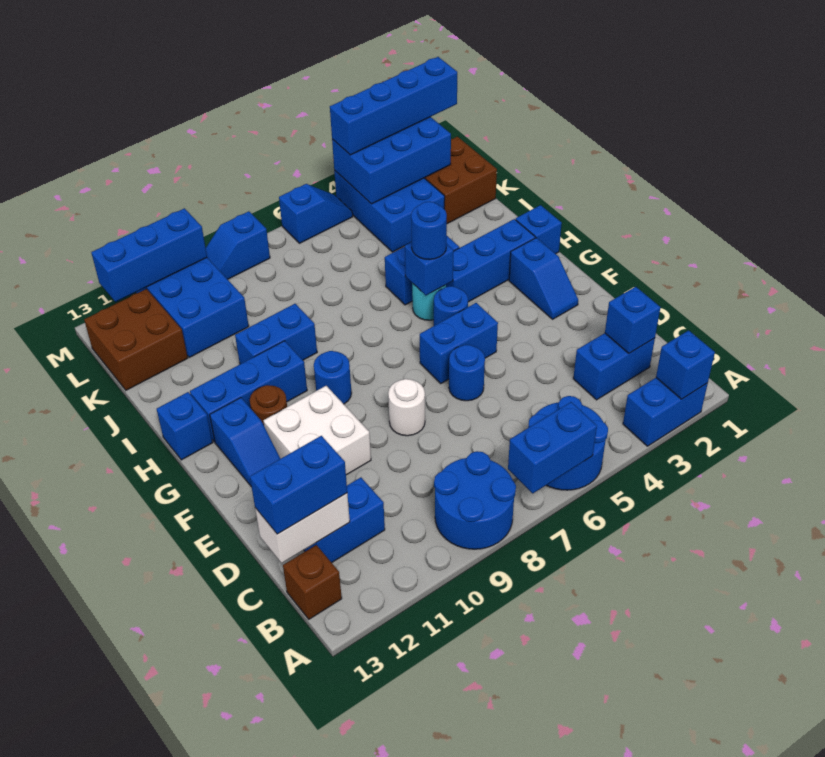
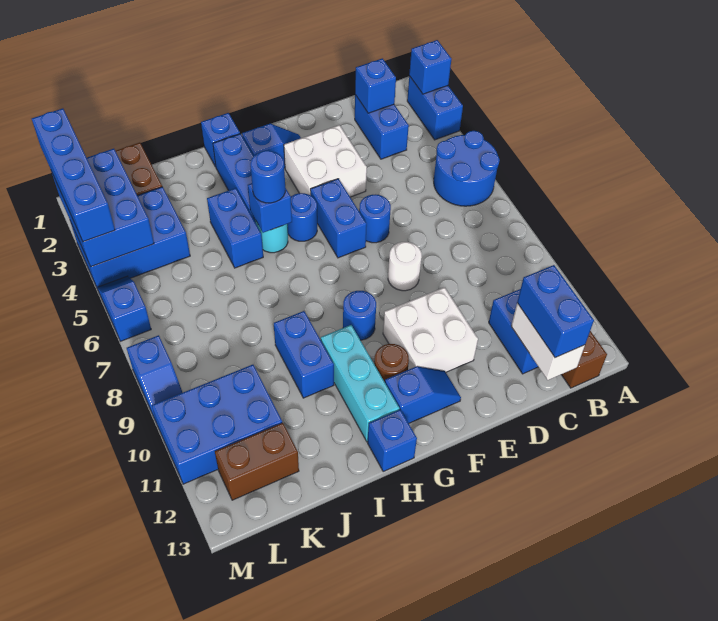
blue brick A6:A7 level 2 -> none
blue round brick A8:B9 level 1 -> none
none -> white brick E3:F4 level 1
blue brick H10:H12 level 1 -> cyan brick H10:H12 level 1
brown brick K12:L13 level 1 -> brown brick K12:L12 level 1
blue brick M10:M12 level 2 -> none

